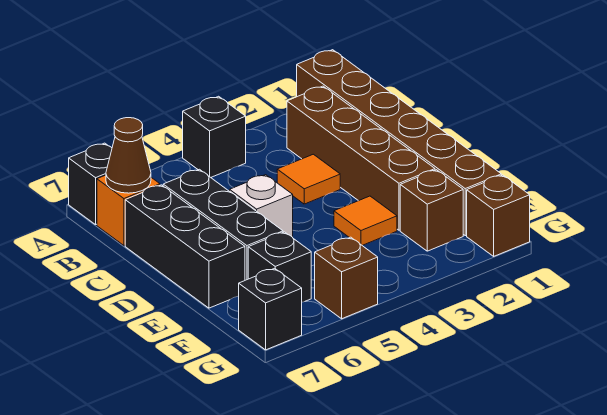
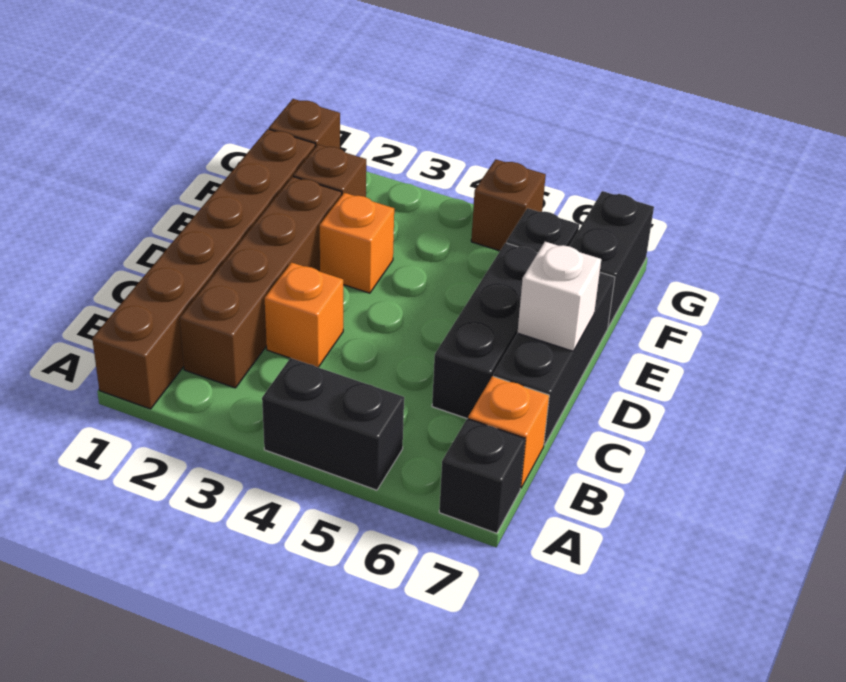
black brick A4 level 1 -> black brick A4:A5 level 1
brown cone B7 level 2 -> none
orange tile C3 level 1 -> orange brick C3 level 1
white brick D5 level 1 -> white brick D7 level 2
orange tile E3 level 1 -> orange brick E3 level 1
black brick G7 level 1 -> black brick F7:G7 level 1

